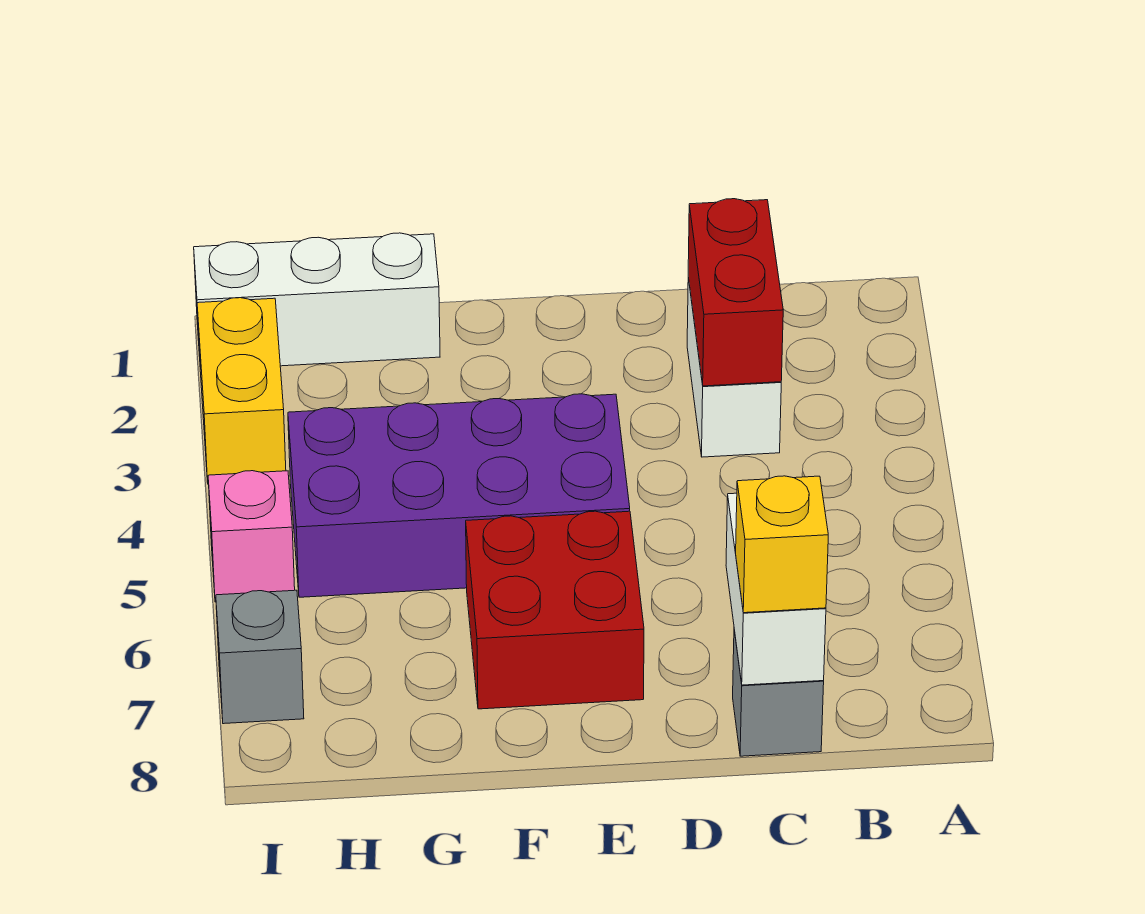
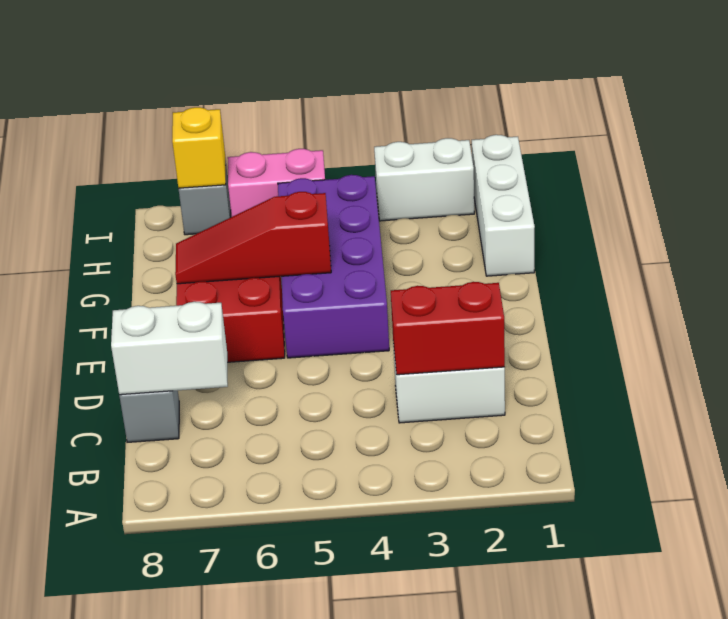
yellow brick C8 level 3 -> yellow brick I7 level 2
none -> red slope F5:F7 level 2 top 5
yellow brick I2:I3 level 1 -> white brick I2:I3 level 1
pink brick I5 level 1 -> pink brick I5:I6 level 1

